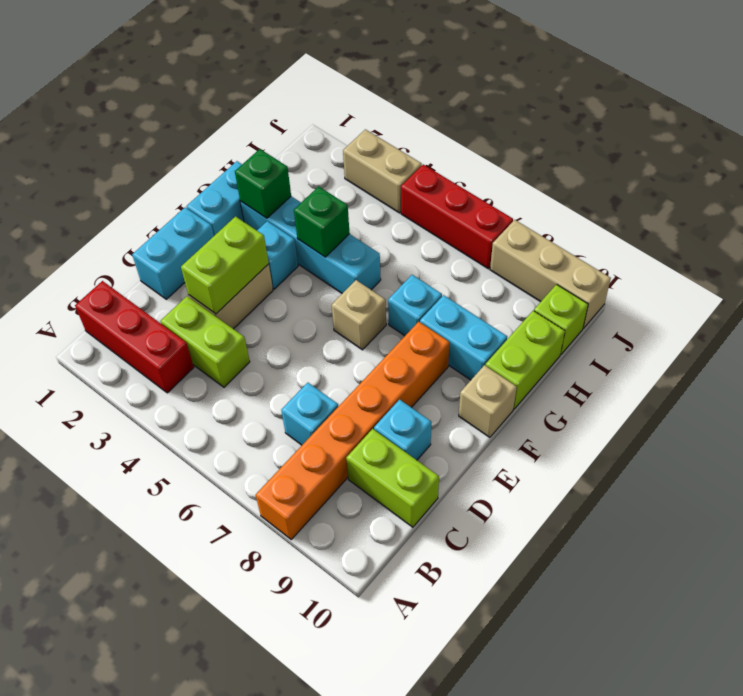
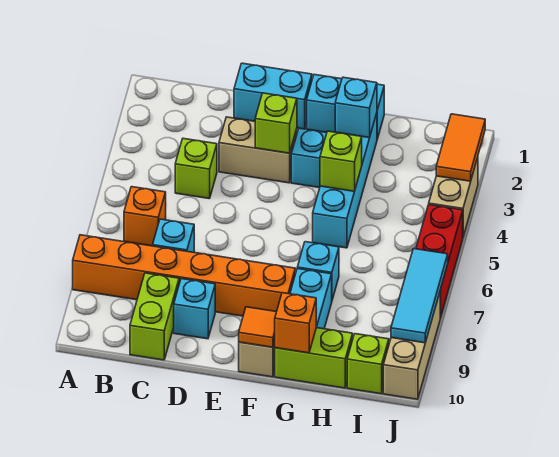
red brick B1:B3 level 1 -> none
none -> orange brick B6 level 1
lime brick C3:C4 level 1 -> lime brick C4 level 1
lime brick D3:E3 level 2 -> lime brick E3 level 2
tan brick F6 level 1 -> none
none -> orange tile F10 level 2
green brick G2 level 2 -> cyan brick G2 level 2
green brick G4 level 2 -> lime brick G4 level 2
none -> orange brick G10 level 2
none -> orange tile J2:J3 level 2
none -> cyan tile J7:J9 level 2

